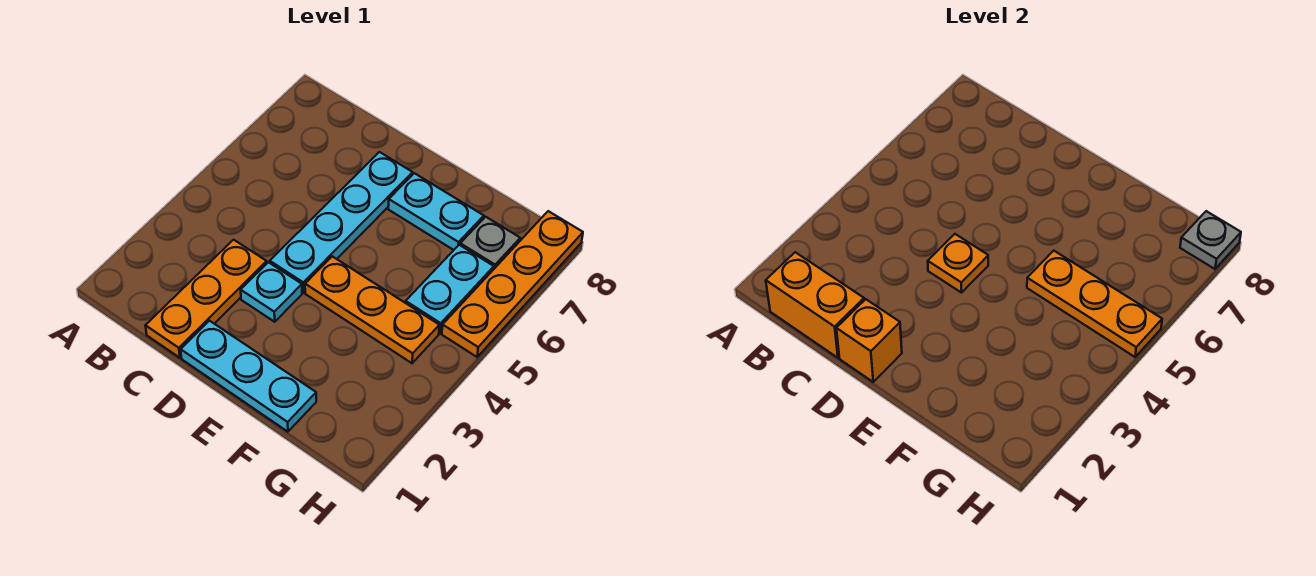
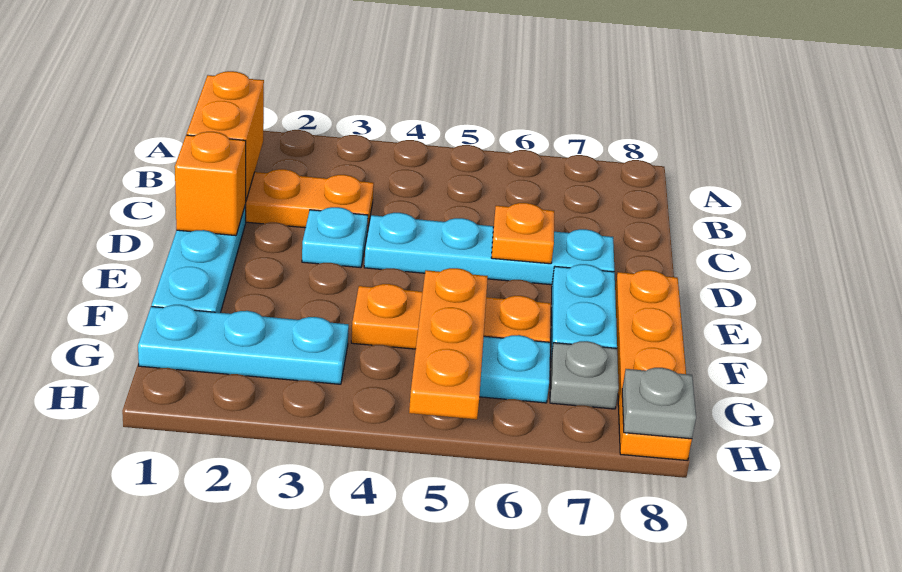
orange plate D4 level 2 -> orange plate D6 level 2
orange plate E4:G4 level 1 -> orange plate F4:F6 level 1
none -> cyan plate G1:G3 level 1
orange plate H5:H8 level 1 -> orange plate E8:H8 level 1

